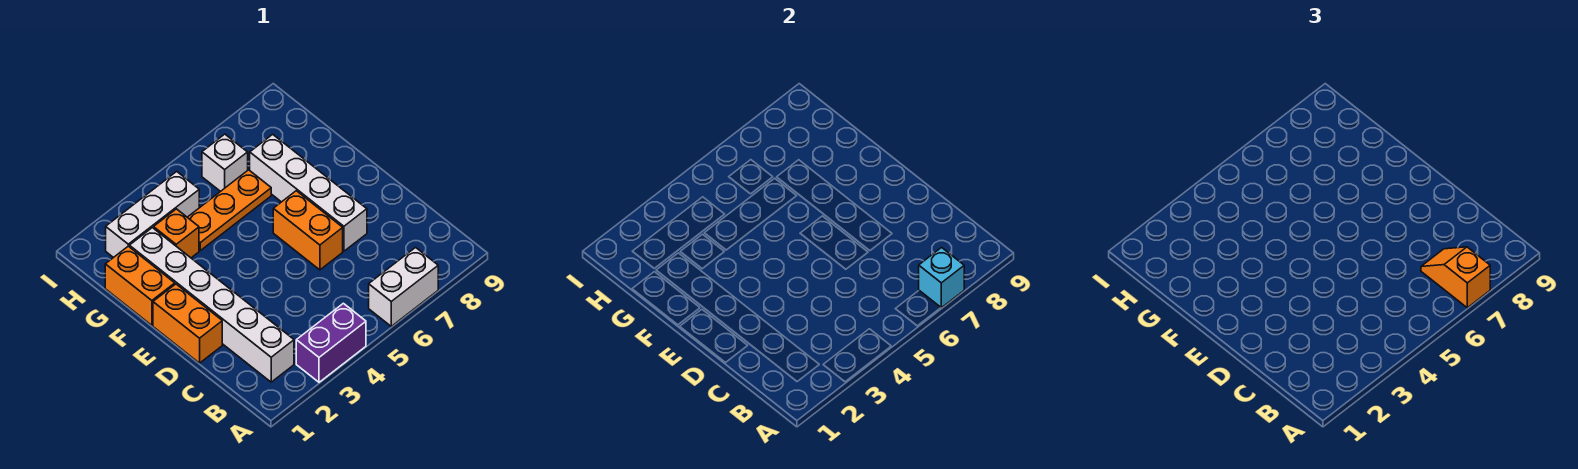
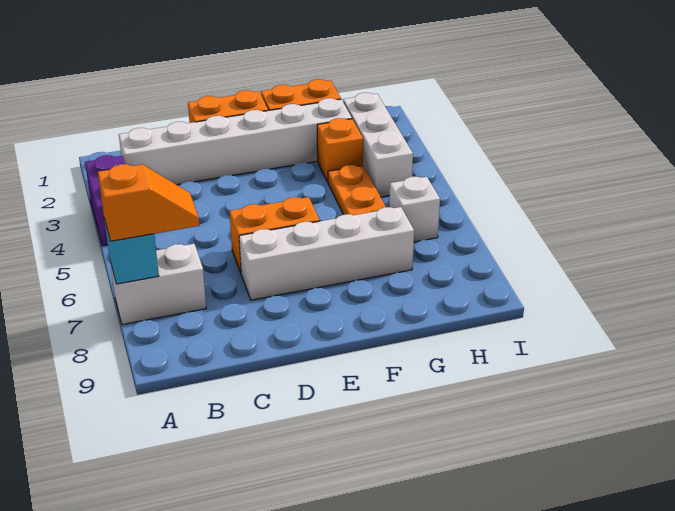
white brick A6:A7 level 1 -> white brick A7:B7 level 1

